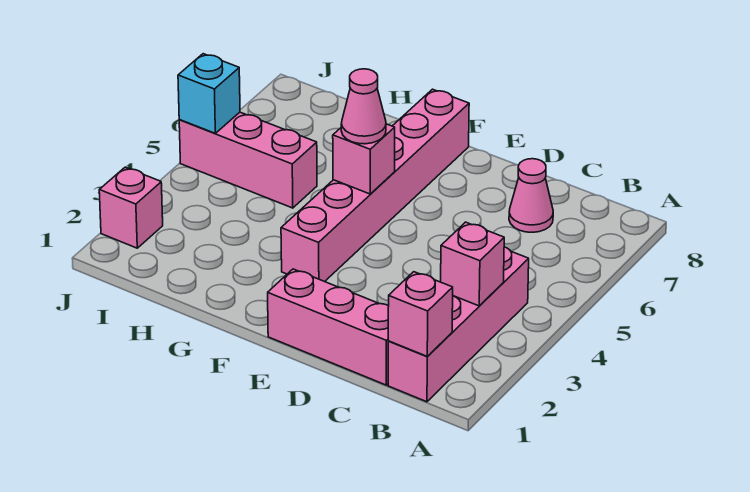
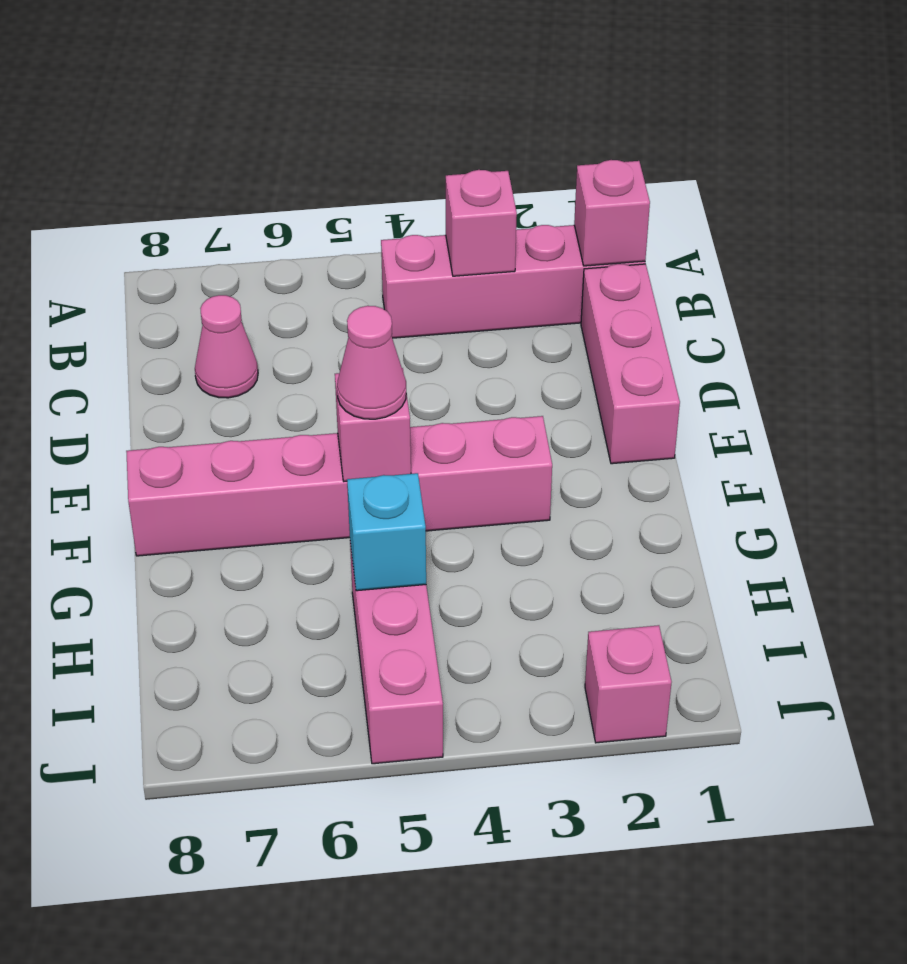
cyan brick J5 level 2 -> cyan brick H5 level 2

